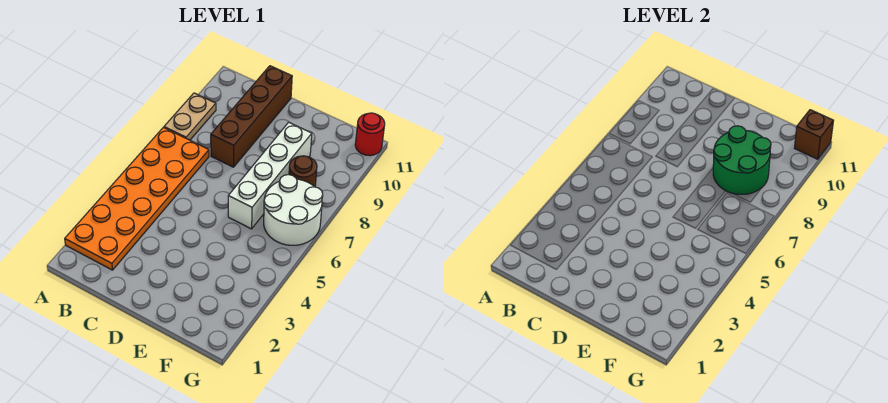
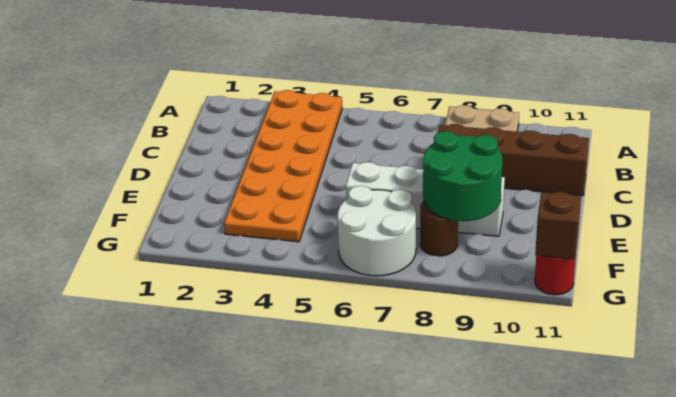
orange plate A2:B7 level 1 -> orange plate A3:F4 level 1

